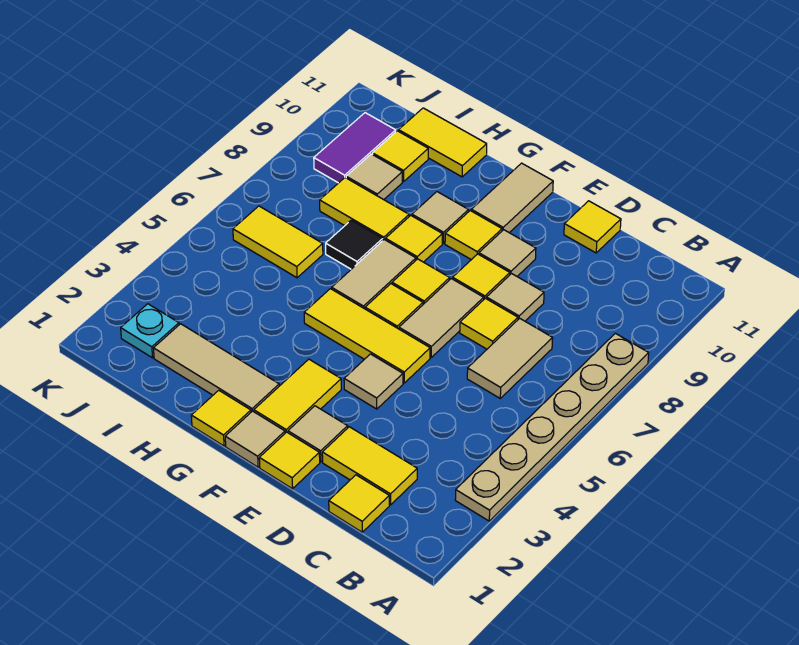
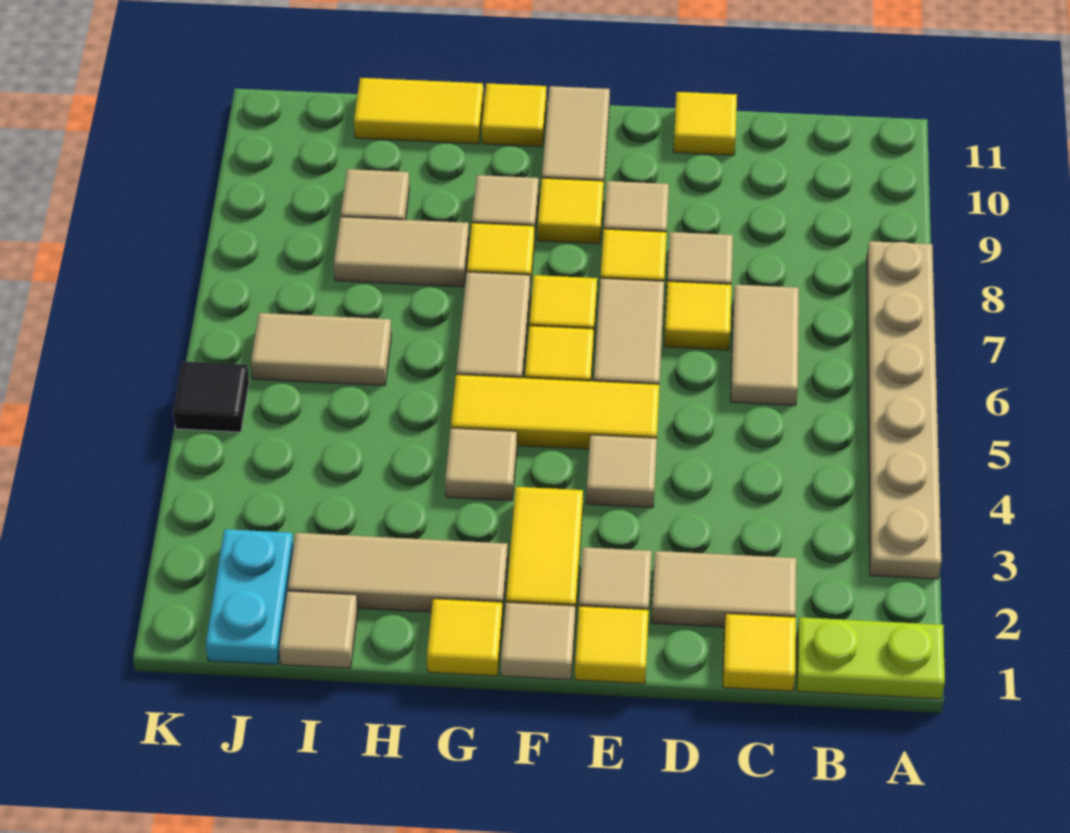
none -> lime plate A1:B1 level 1
yellow tile C2:D2 level 1 -> tan tile C2:D2 level 1
none -> tan tile G4 level 1
black tile H7 level 1 -> black tile K5 level 1
yellow tile H8:I8 level 1 -> tan tile H8:I8 level 1
none -> tan tile I1 level 1
yellow tile I6:J6 level 1 -> tan tile I6:J6 level 1
yellow tile I10 level 1 -> yellow tile G11 level 1
cyan plate J2 level 1 -> cyan plate J1:J2 level 1
purple tile J9:J10 level 1 -> none

